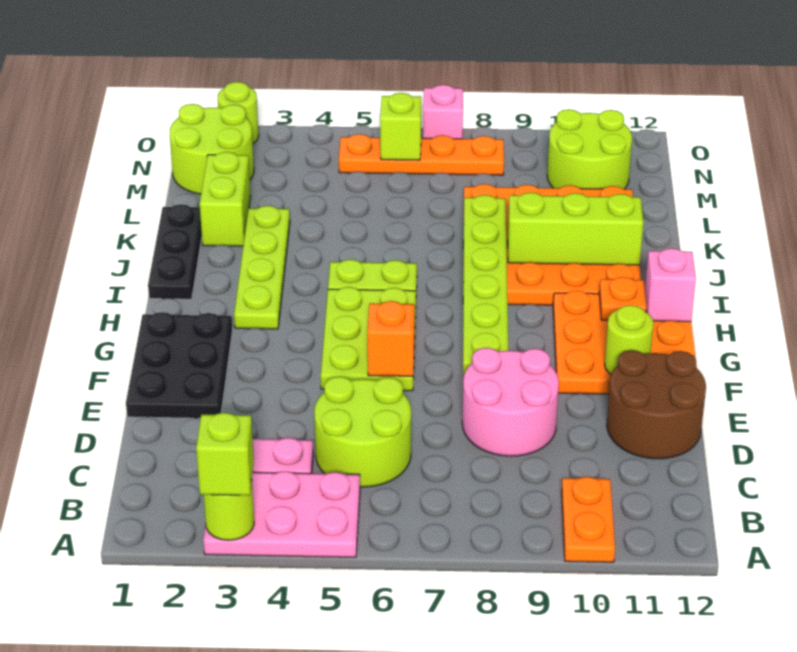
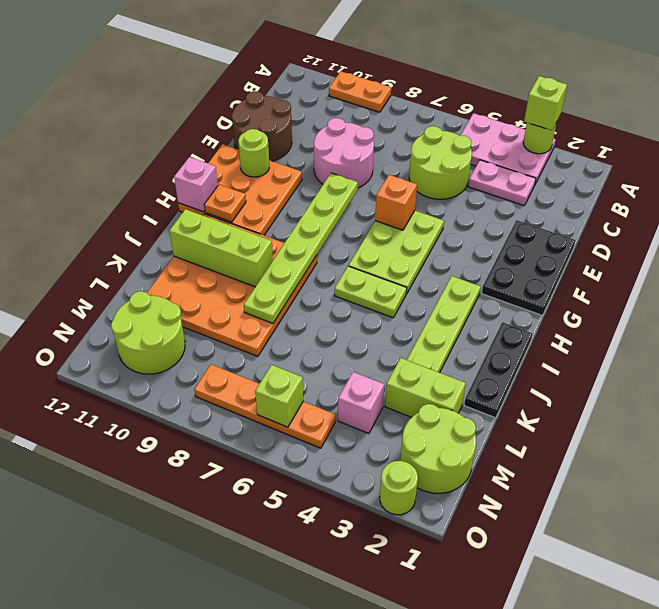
orange plate A10:B10 level 1 -> orange plate A9:A10 level 1
lime brick K2:L2 level 1 -> lime brick L2:L3 level 1
pink brick O7 level 1 -> pink brick M4 level 1

